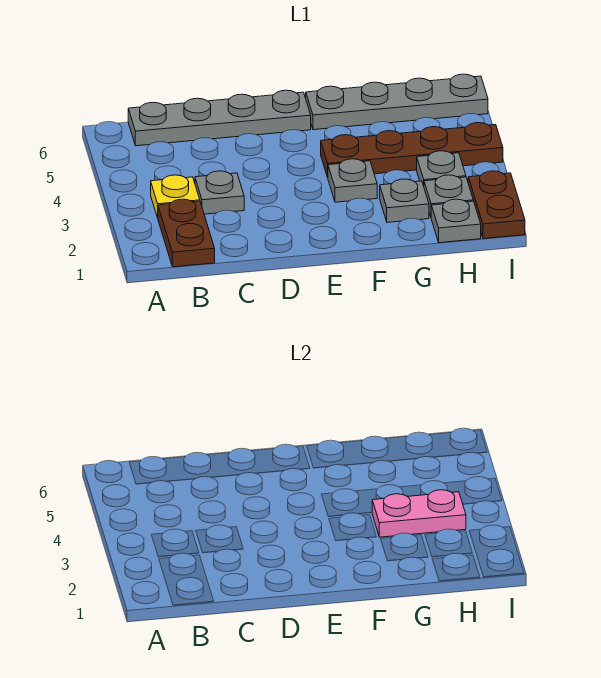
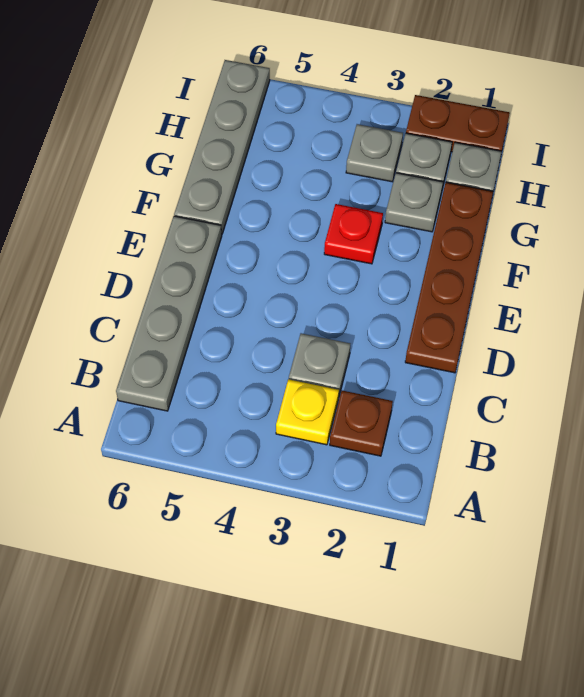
brown plate B1:B2 level 1 -> brown plate B2 level 1
grey plate F3 level 1 -> red plate F3 level 1
brown plate F4:I4 level 1 -> brown plate D1:G1 level 1
pink plate G3:H3 level 2 -> none

